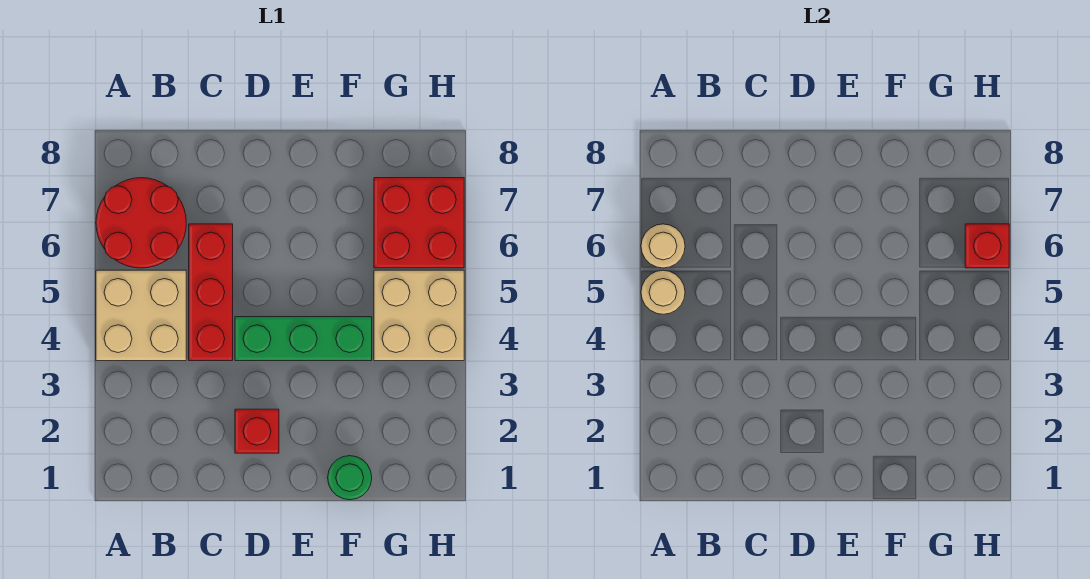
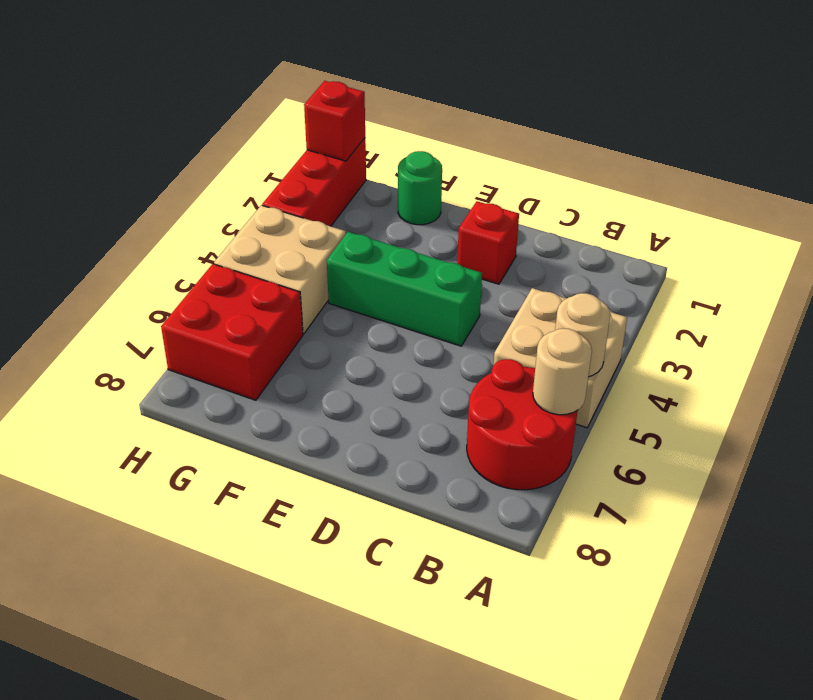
red brick C4:C6 level 1 -> red brick H1:H3 level 1
red brick H6 level 2 -> red brick H1 level 2

